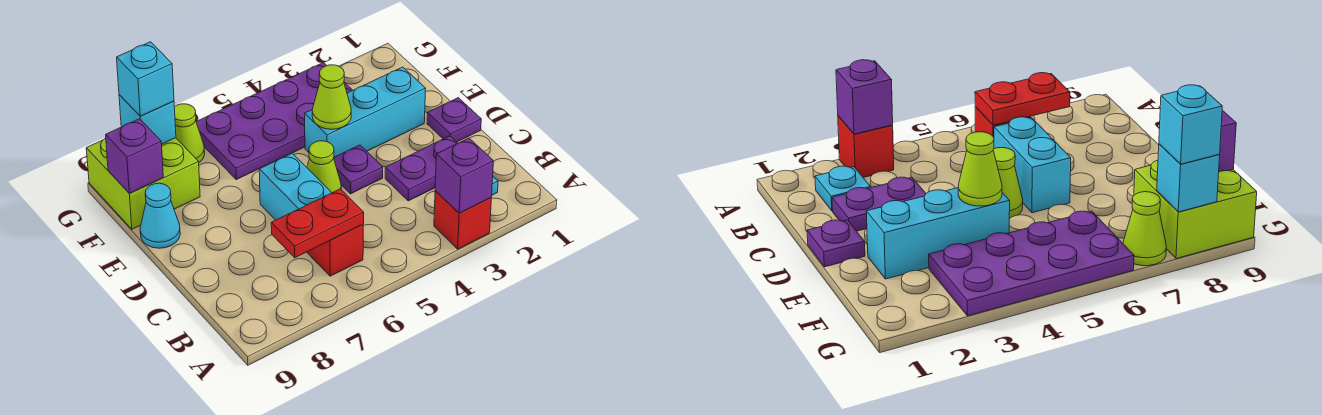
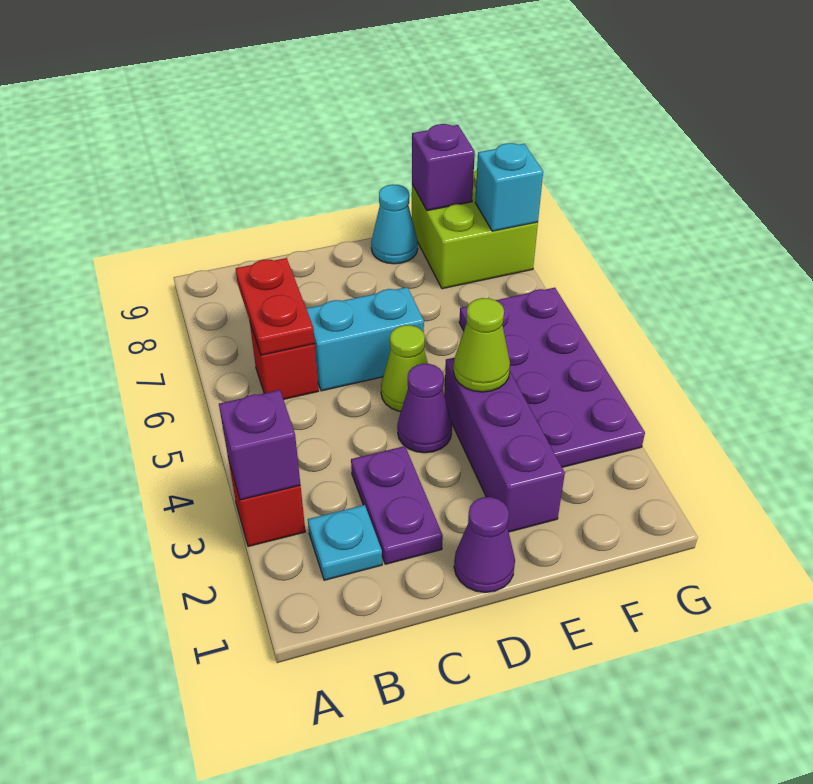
purple plate D1 level 1 -> purple cone D1 level 1
purple plate D4 level 1 -> purple cone D4 level 1
cyan brick E2:E4 level 1 -> purple brick E2:E4 level 1
lime cone G7 level 1 -> none
cyan brick G8 level 3 -> none

